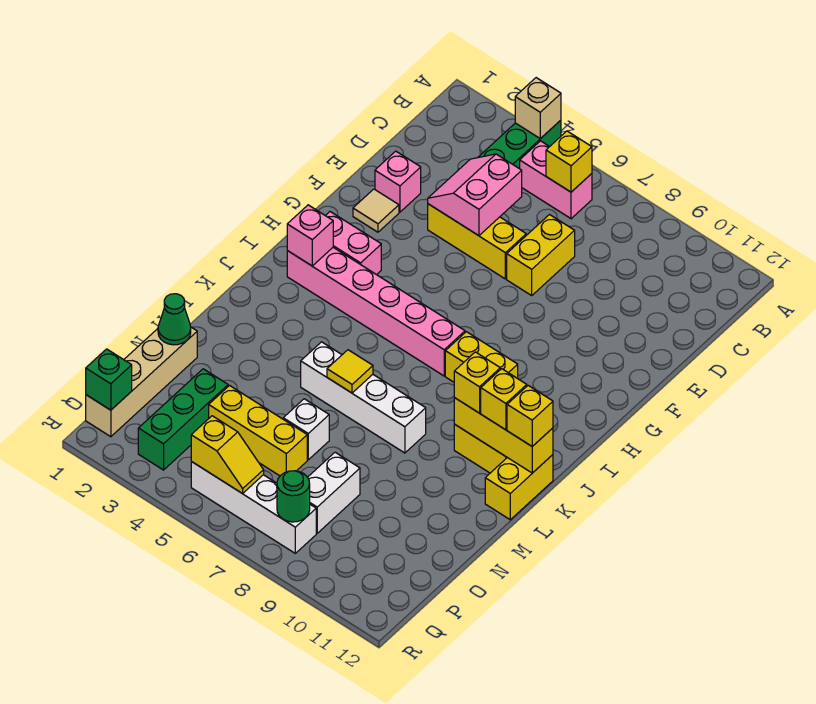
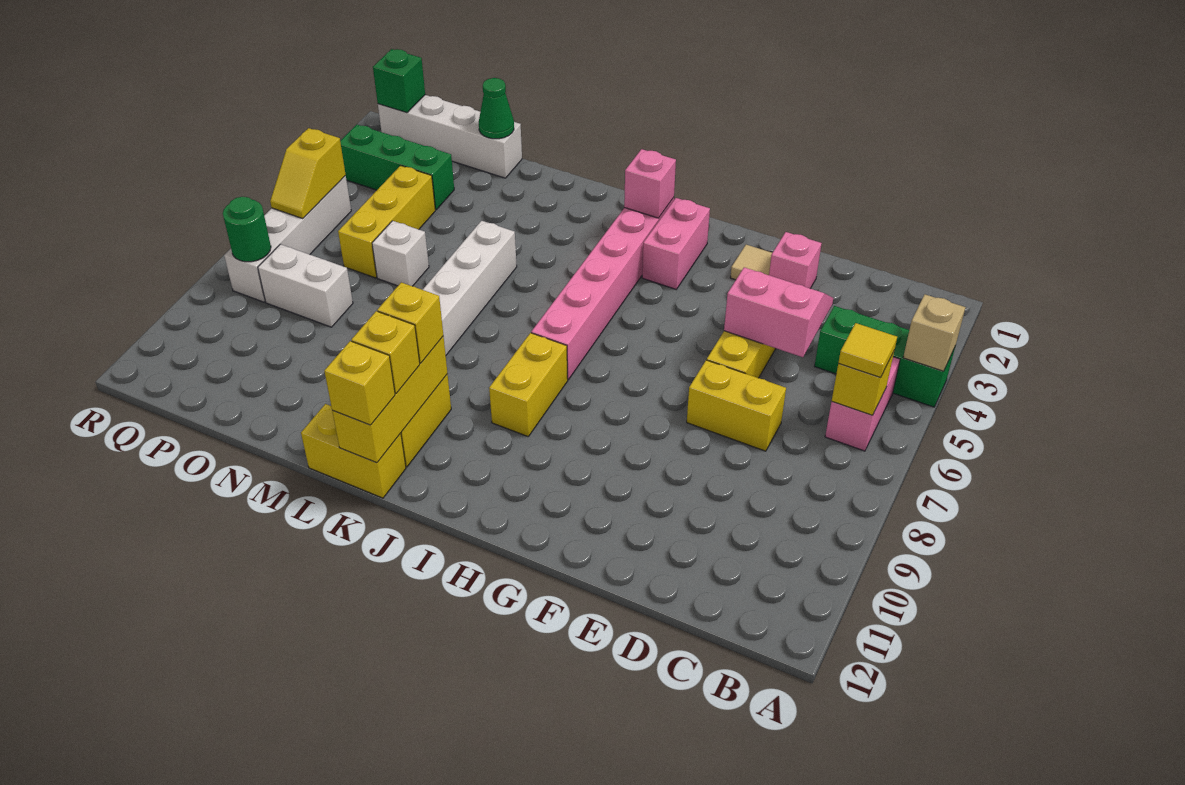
yellow tile L6 level 2 -> yellow tile B6 level 3
tan brick N1:Q1 level 1 -> white brick N1:Q1 level 1

